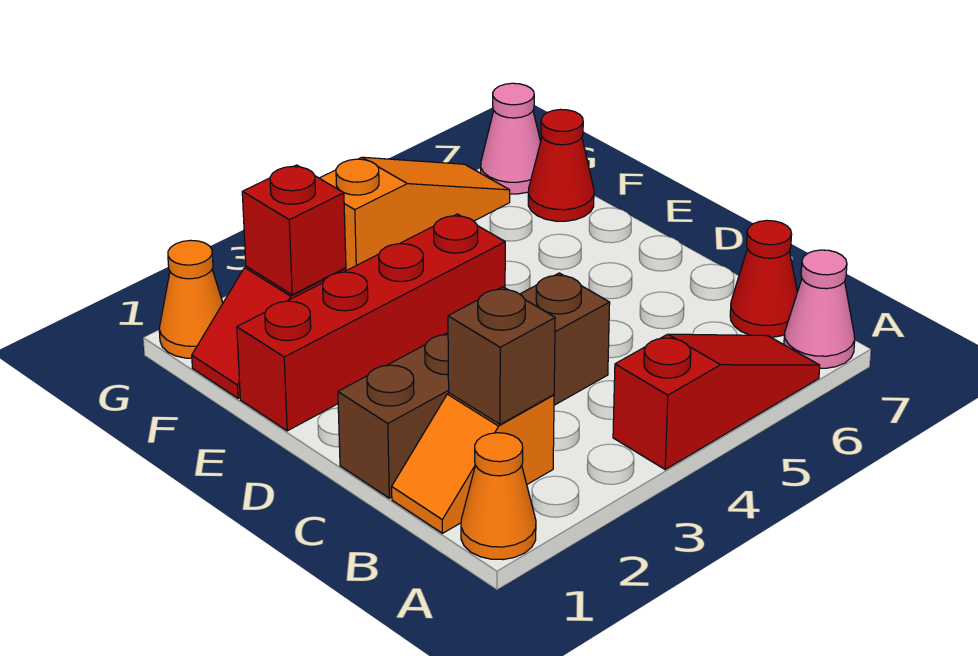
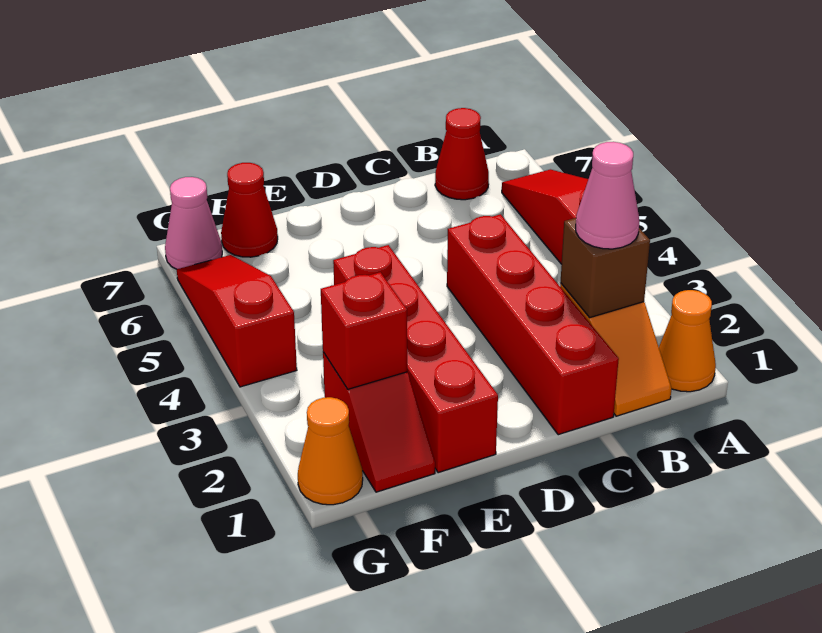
pink cone A7 level 1 -> pink cone B2 level 3
brown brick C1:C4 level 1 -> red brick C1:C4 level 1
orange slope G4:G6 level 1 top 4 -> red slope G4:G6 level 1 top 4

